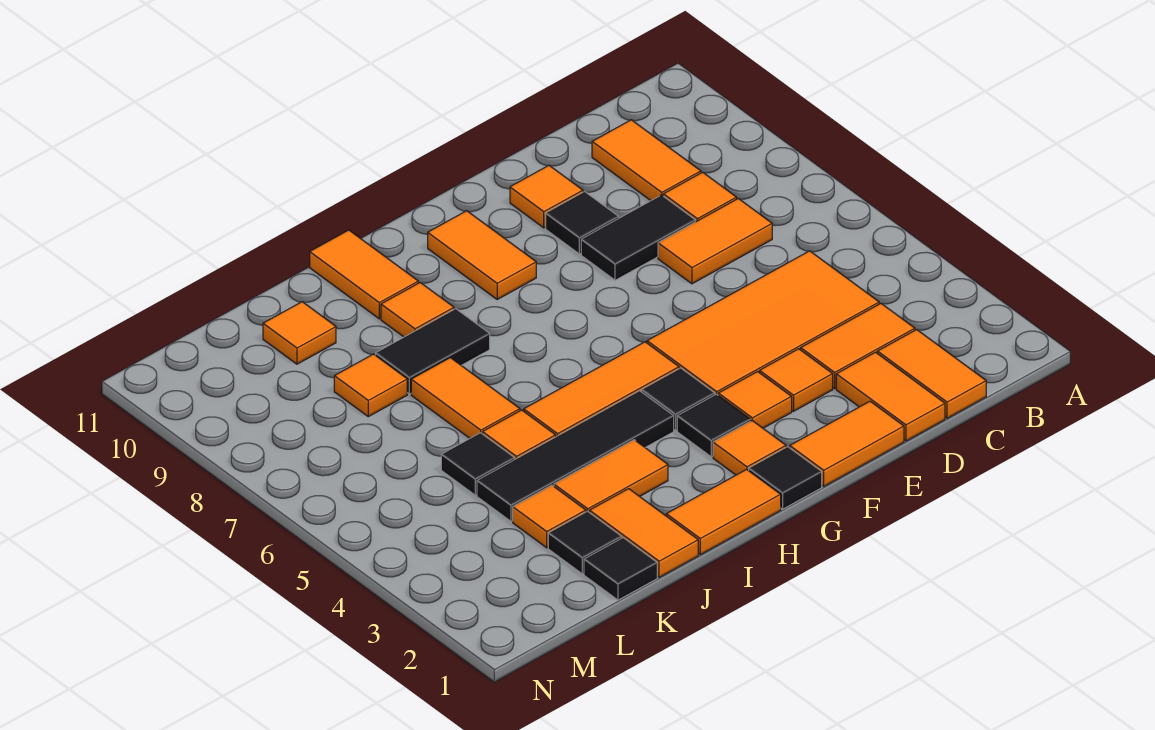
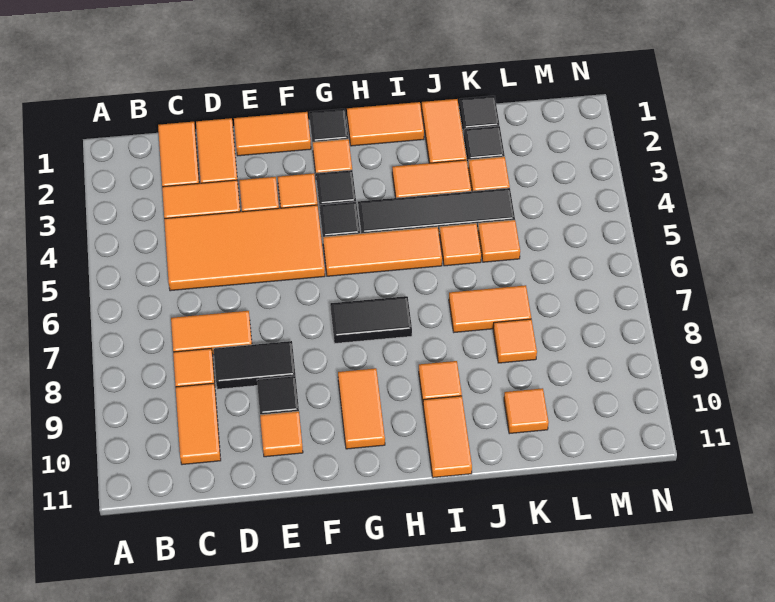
black tile I8:J8 level 1 -> black tile G7:H7 level 1
orange tile J6:J7 level 1 -> orange tile J7:K7 level 1
black tile K5 level 1 -> orange tile K5 level 1

